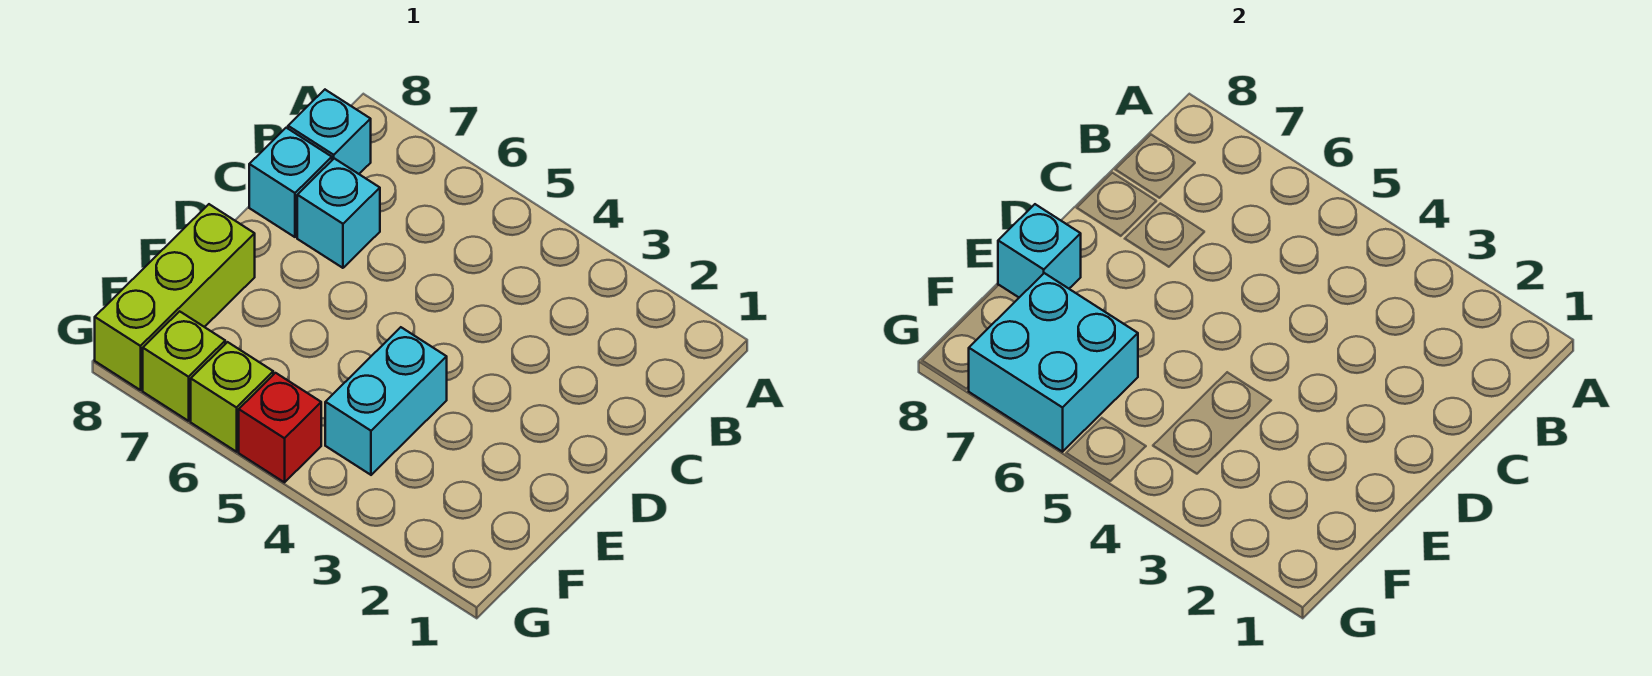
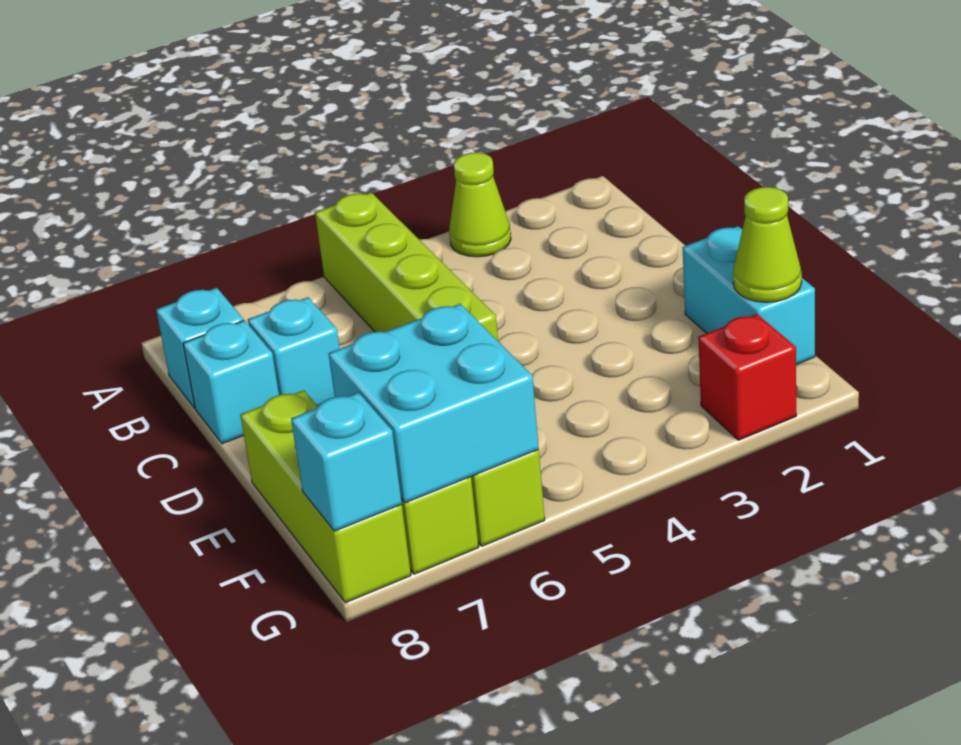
none -> lime cone A3 level 1
none -> lime brick A5:D5 level 1
cyan brick E4:F4 level 1 -> cyan brick E1:F1 level 1
cyan brick E8 level 2 -> cyan brick G8 level 2
none -> lime cone F1 level 2
red brick G5 level 1 -> red brick G2 level 1

